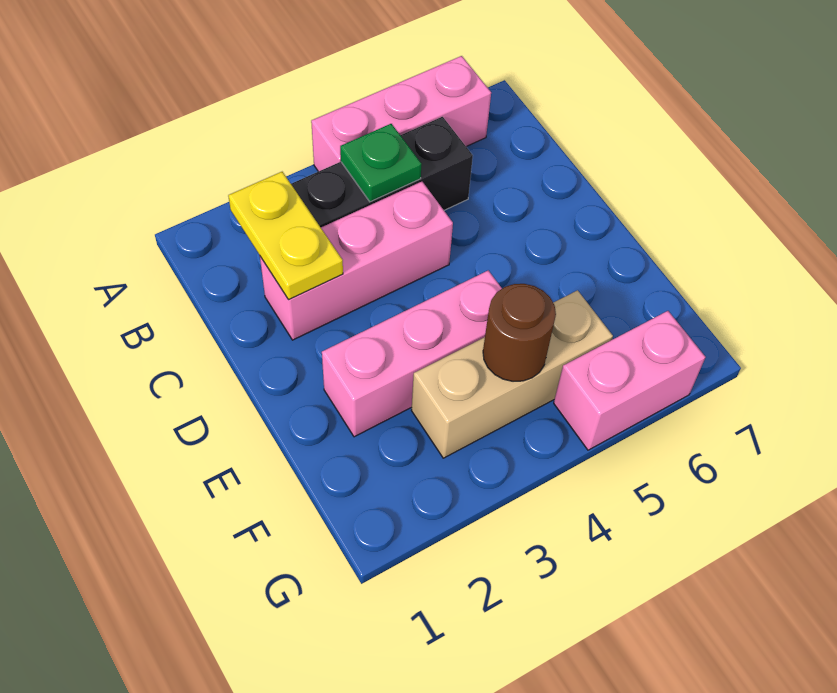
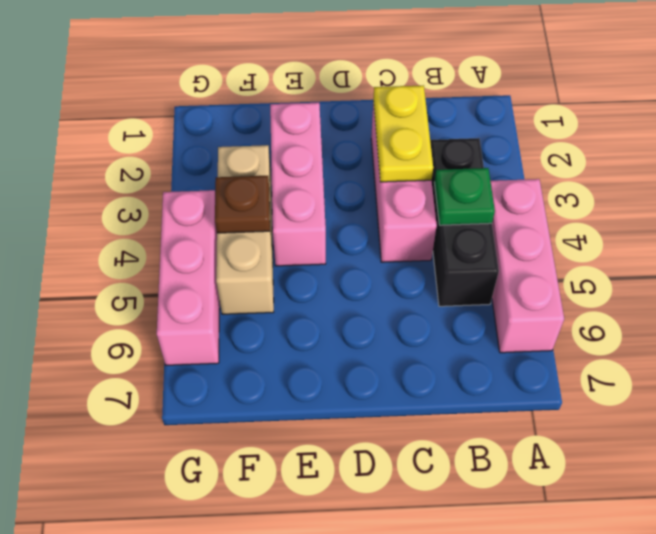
yellow plate B2:C2 level 2 -> yellow plate C2:C3 level 2
brown round brick F4 level 2 -> brown plate F4 level 2
pink brick G5:G6 level 1 -> pink brick G4:G6 level 1

